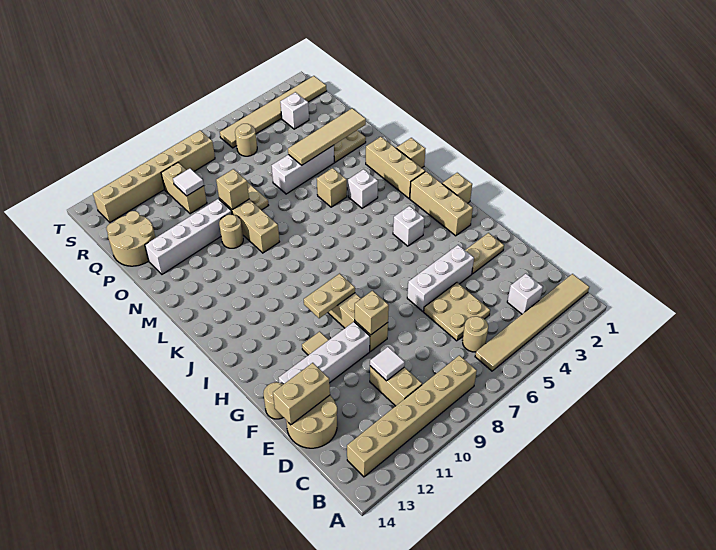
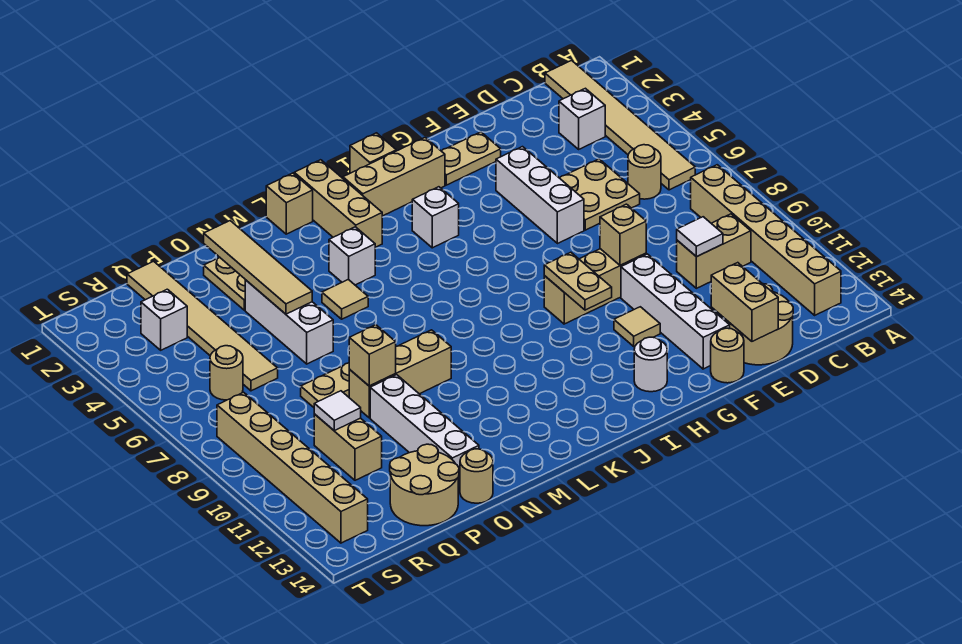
tan plate F2:F3 level 1 -> tan plate F2:G2 level 1
none -> white round brick H13 level 1
tan brick K2:M2 level 1 -> tan brick K1:K3 level 1
tan brick M5 level 1 -> tan tile M5 level 1
tan round brick N10 level 1 -> tan round brick O14 level 1
tan brick Q10:R10 level 1 -> tan brick Q10:Q11 level 1
tan tile S1:S6 level 1 -> tan tile Q1:Q6 level 1

